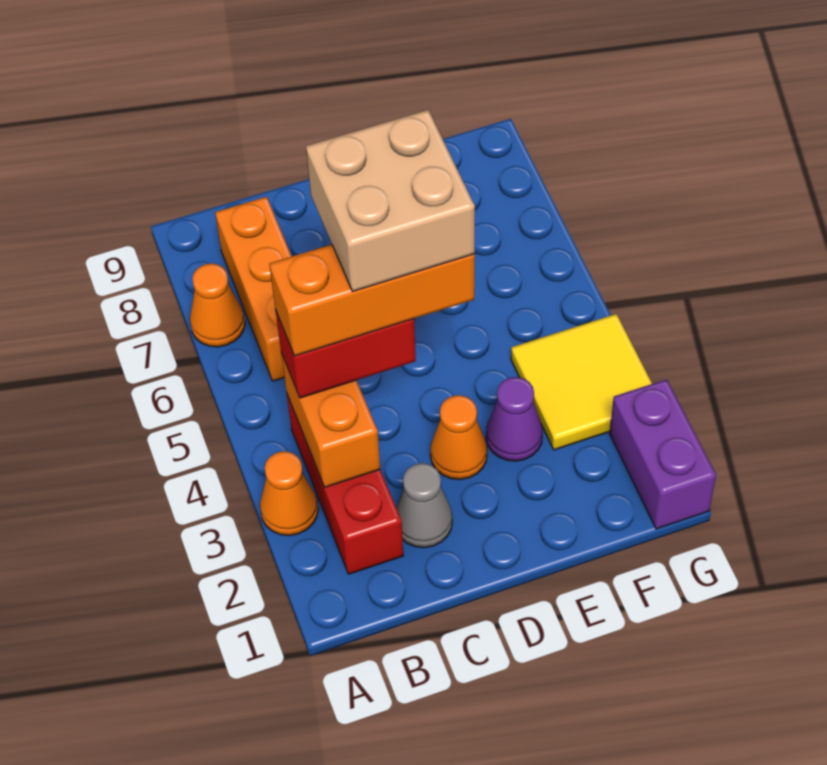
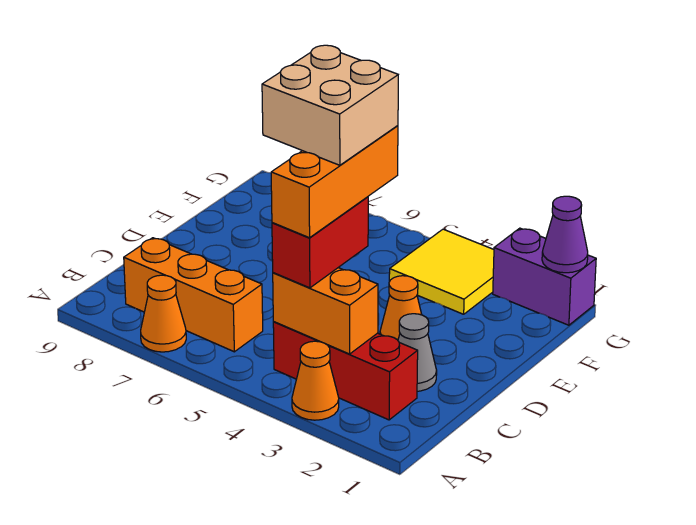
purple cone E3 level 1 -> purple cone G1 level 2

